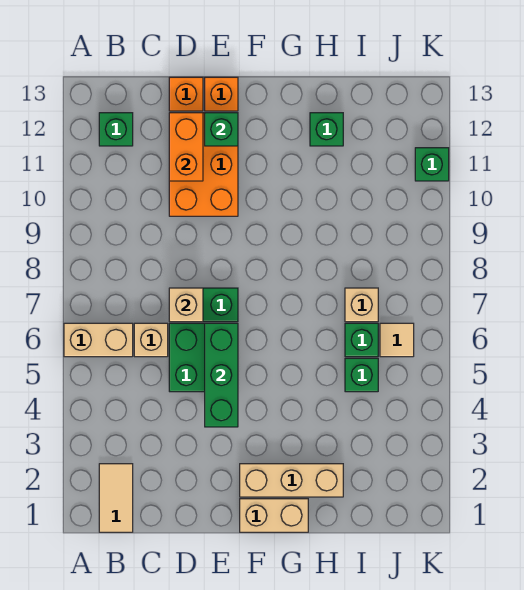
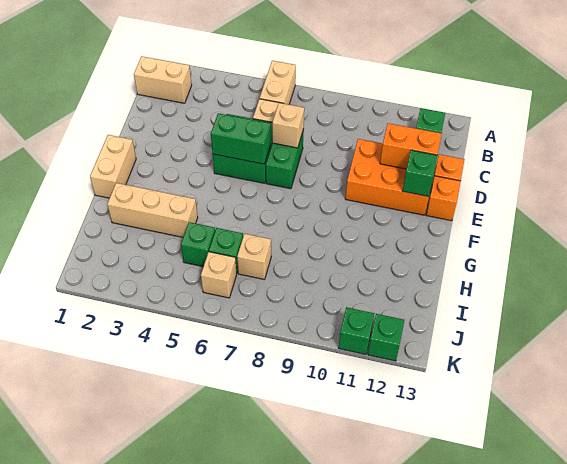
tan tile B1:B2 level 1 -> tan brick B1:B2 level 1
green brick E4:E6 level 2 -> green brick E5:E6 level 2
tan brick F2:H2 level 1 -> tan brick H2:H4 level 1
green brick H12 level 1 -> green brick K12 level 1
tan tile J6 level 1 -> tan brick J6 level 1

